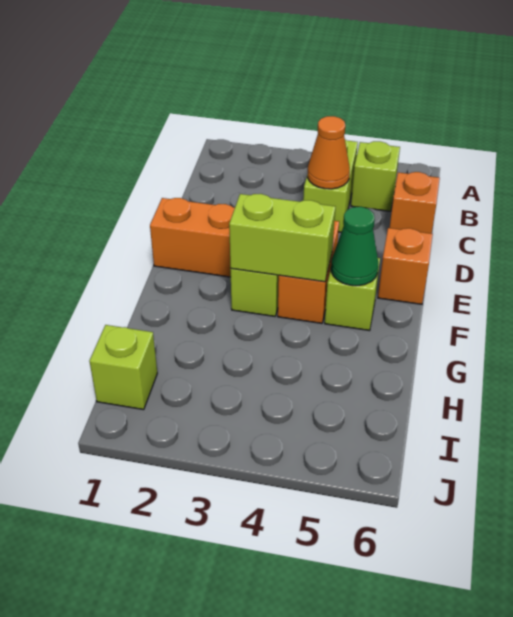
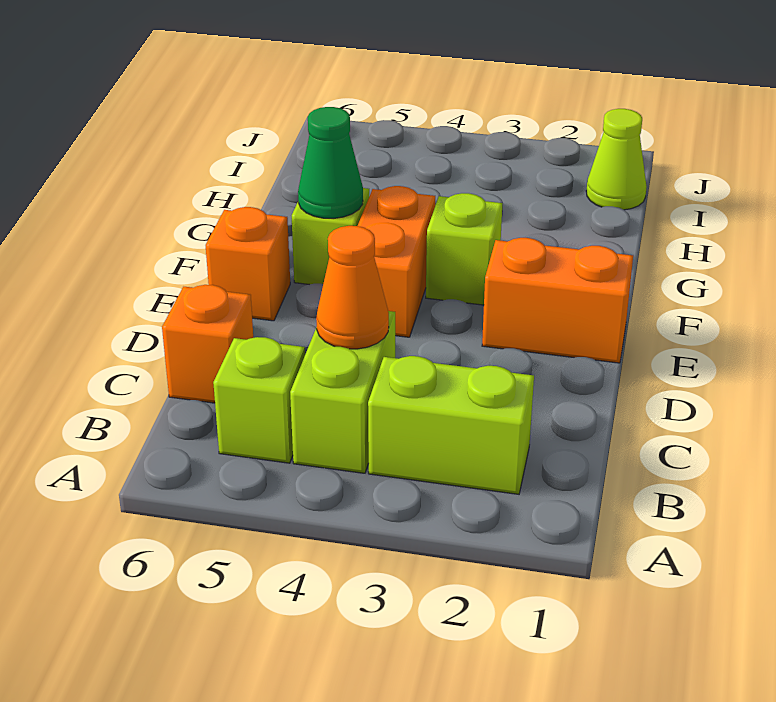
lime brick F3:F4 level 2 -> lime brick B2:B3 level 1
lime brick I1 level 1 -> lime cone I1 level 1

